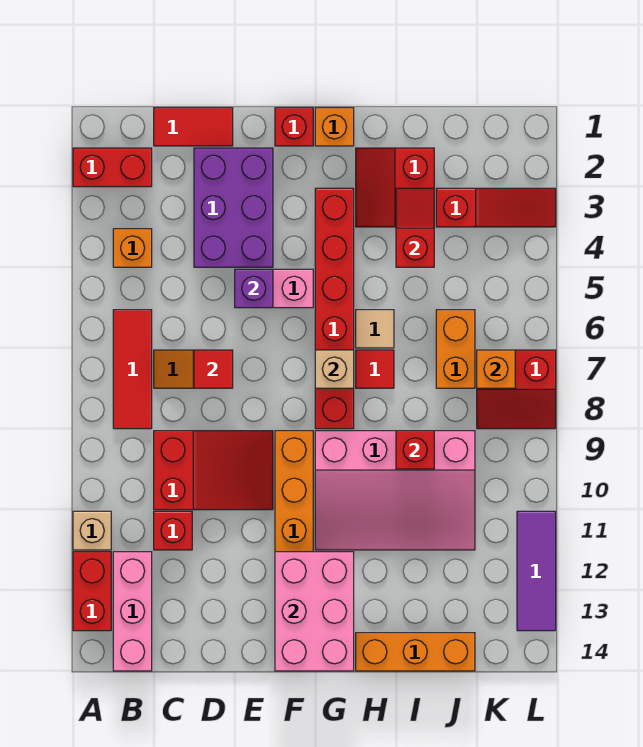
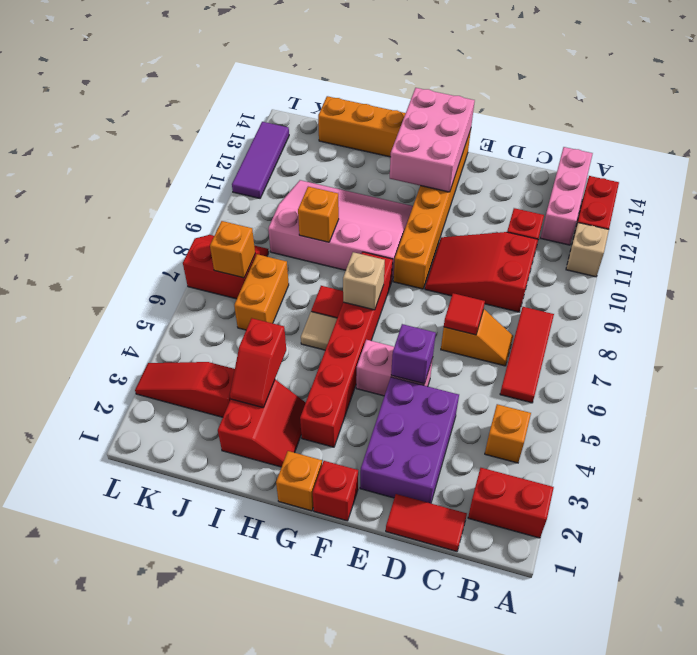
red brick I9 level 2 -> orange brick I9 level 2

